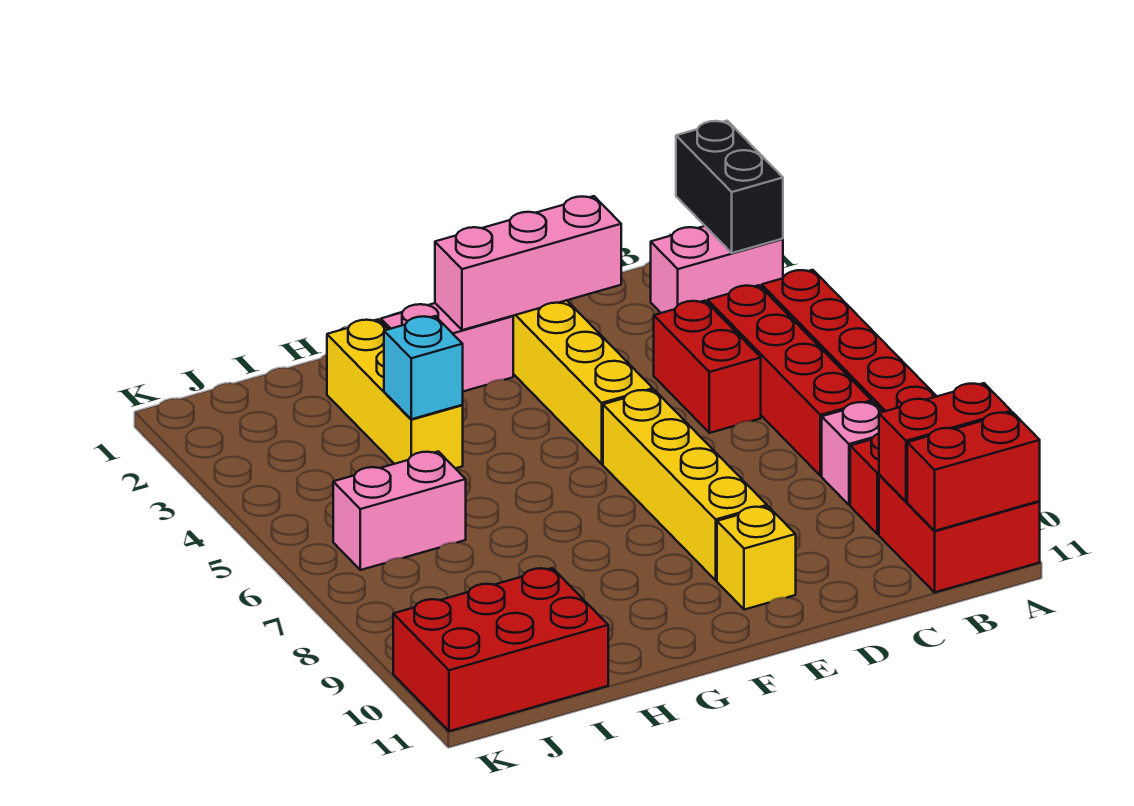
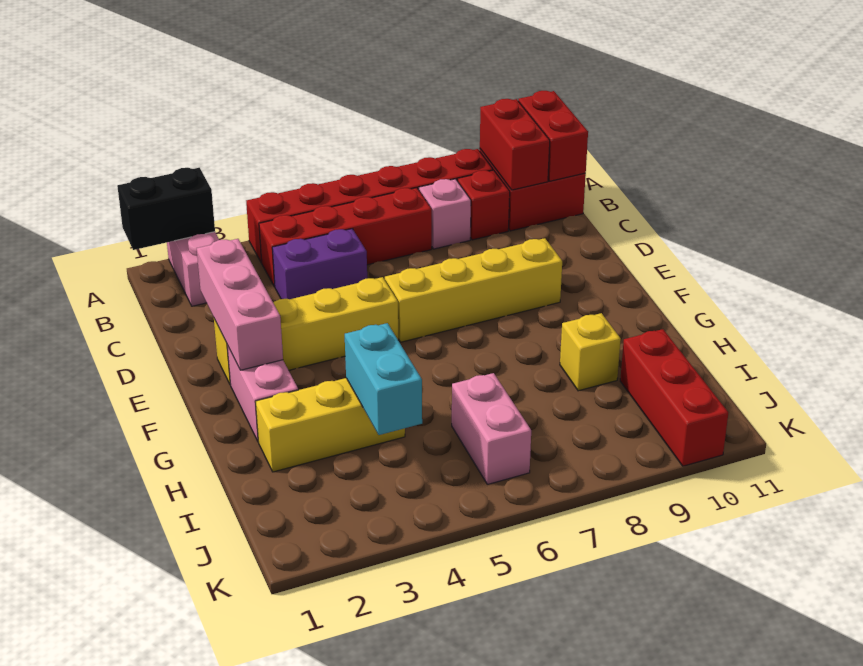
red brick C4:C5 level 1 -> purple brick C4:C5 level 1
yellow brick E10 level 1 -> yellow brick H9 level 1
cyan brick H4 level 2 -> cyan brick H4:I4 level 2
red brick I10:K11 level 1 -> red brick I10:K10 level 1

